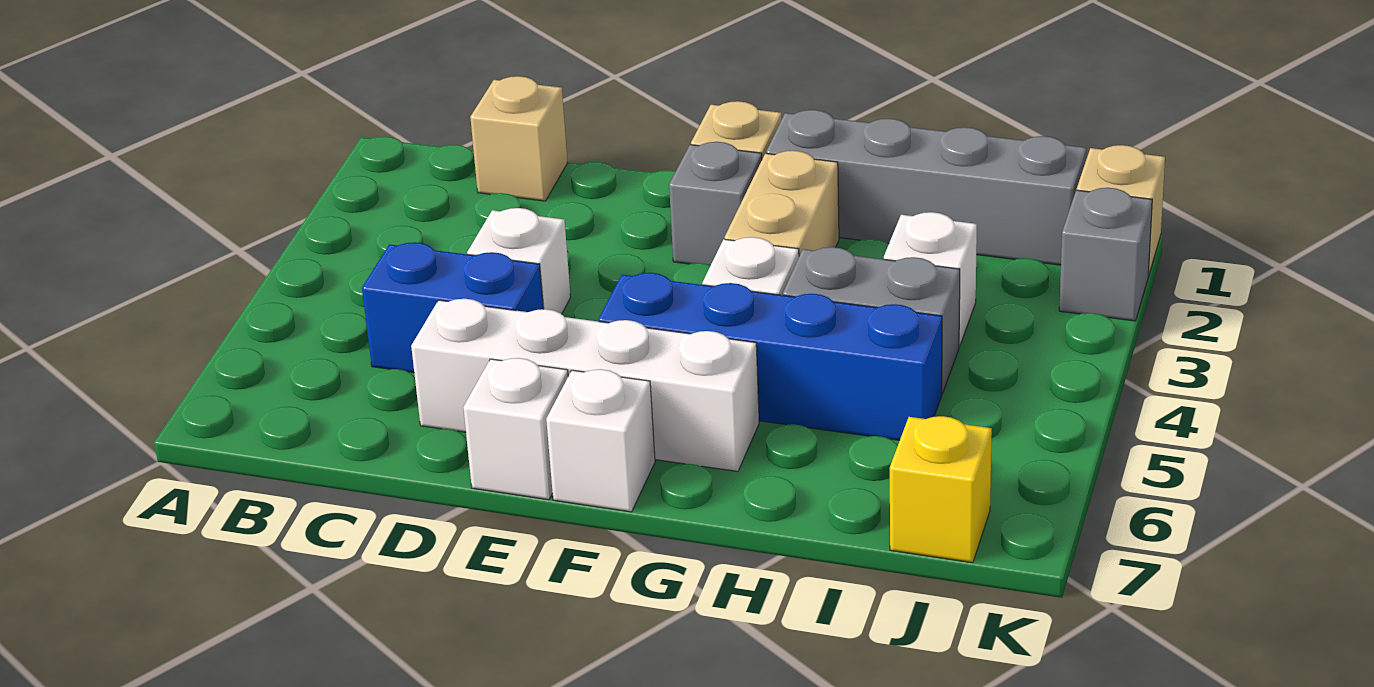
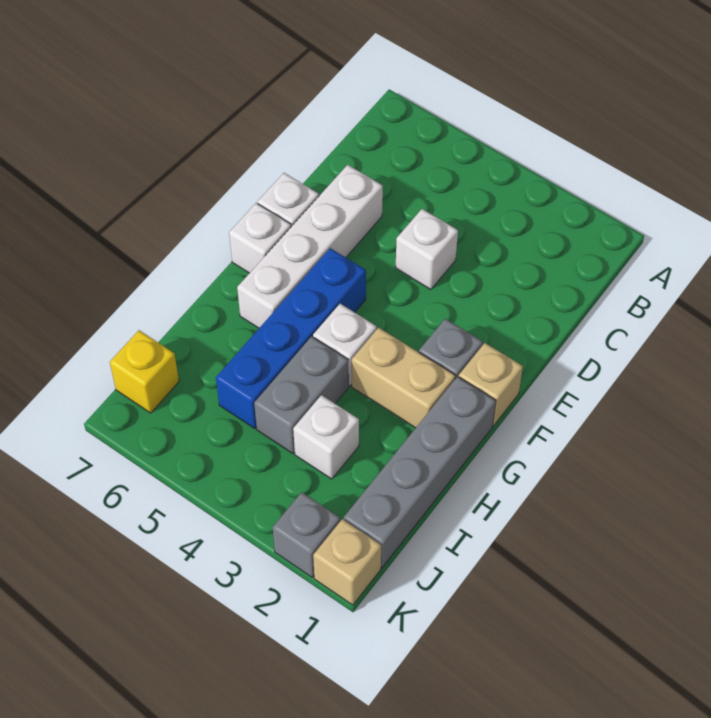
tan brick C1 level 1 -> none
blue brick C5:D5 level 1 -> none

